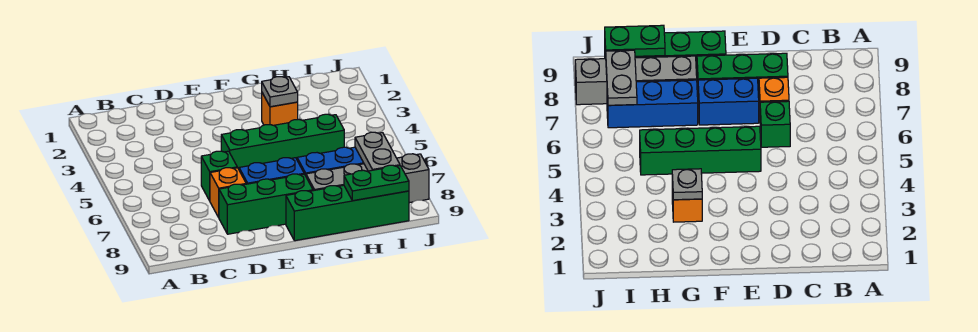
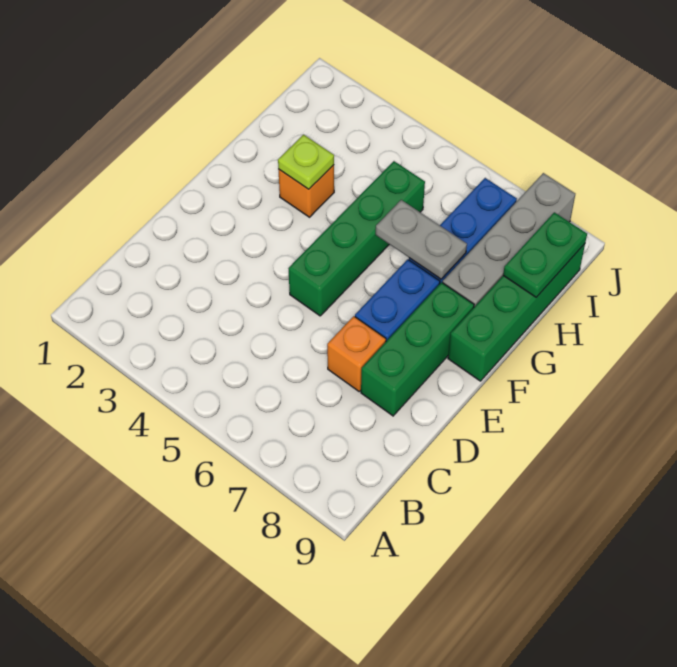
green brick D6 level 1 -> none
grey plate G3 level 2 -> lime plate G3 level 2
grey plate I7:I8 level 2 -> grey plate G6:G7 level 2

